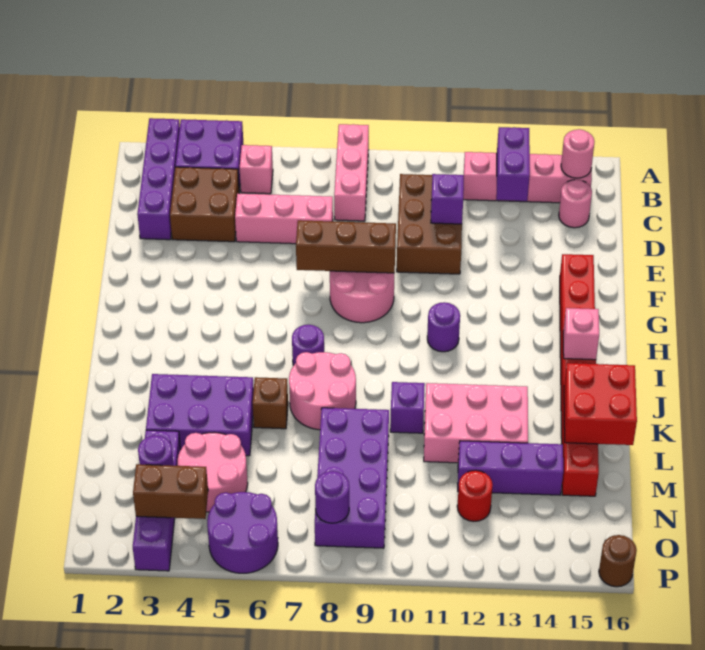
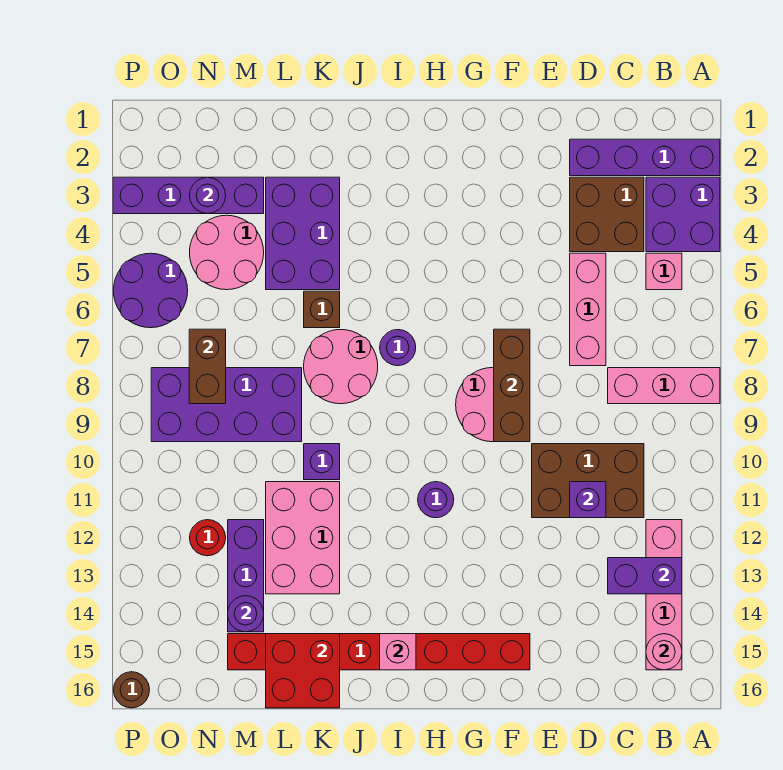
pink round brick C15 level 1 -> none
brown brick O3:O4 level 2 -> brown brick N7:N8 level 2
purple round brick O8 level 2 -> purple round brick M14 level 2

